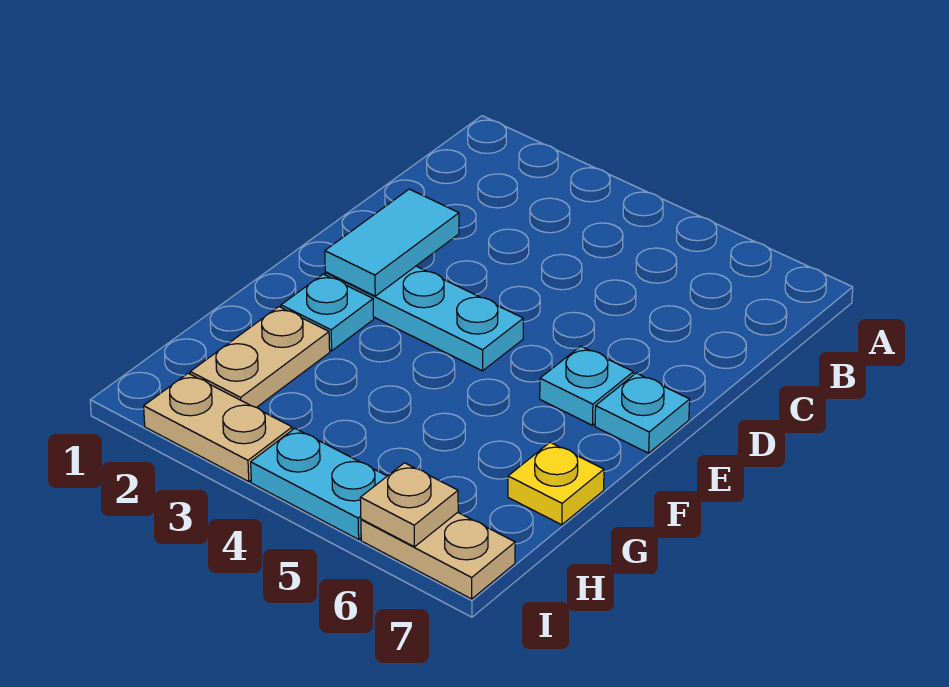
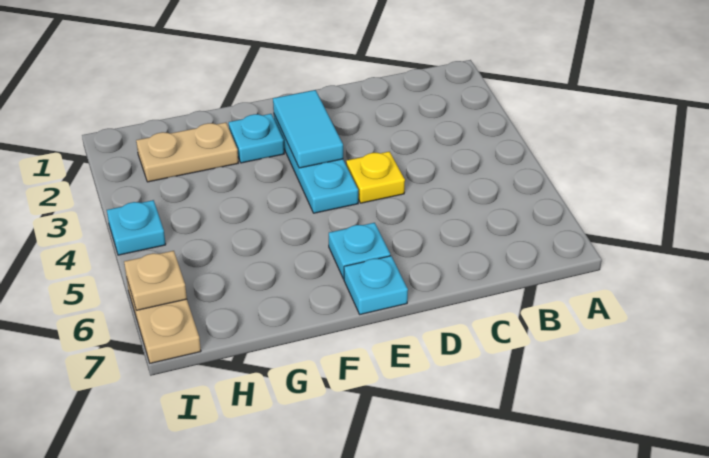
cyan tile D2:E2 level 2 -> cyan tile E2:E3 level 2
yellow plate G7 level 1 -> yellow plate D4 level 1
tan plate I2:I3 level 1 -> none
cyan plate I4:I5 level 1 -> cyan plate I4 level 1

